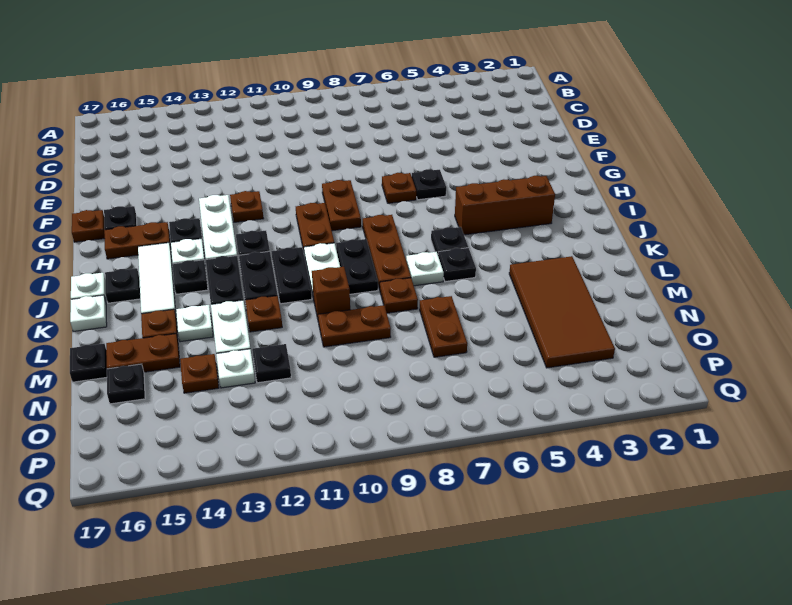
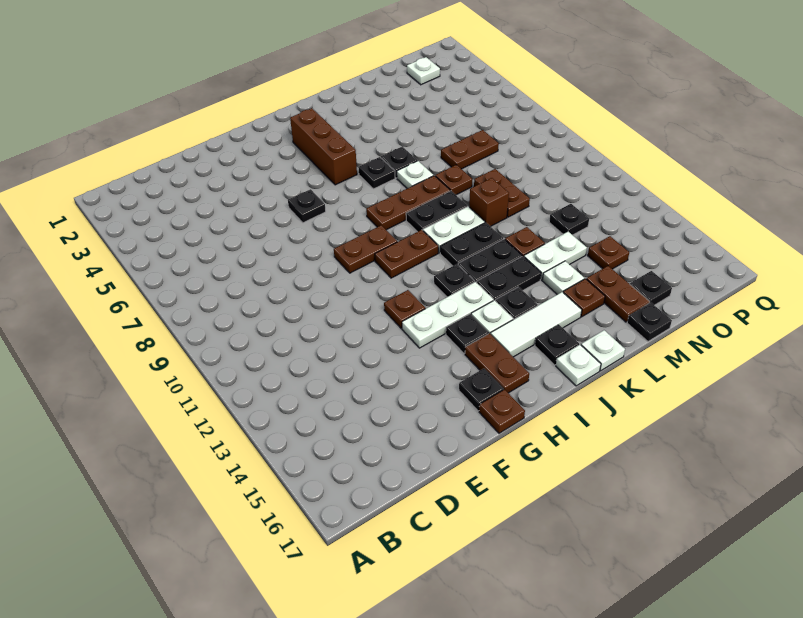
brown plate G7 level 1 -> none
brown tile L3:O4 level 1 -> none
white plate N13 level 1 -> white plate O2 level 1

